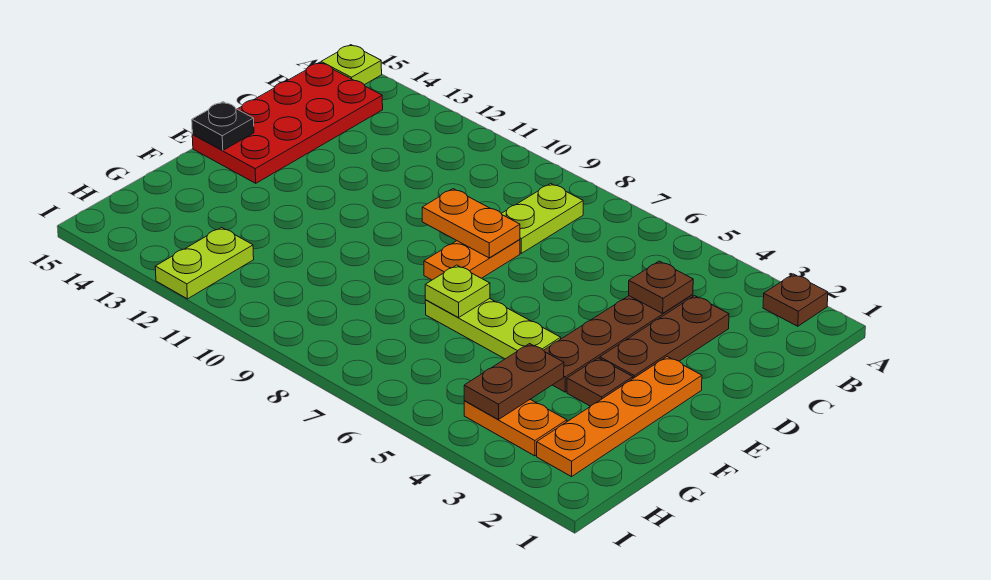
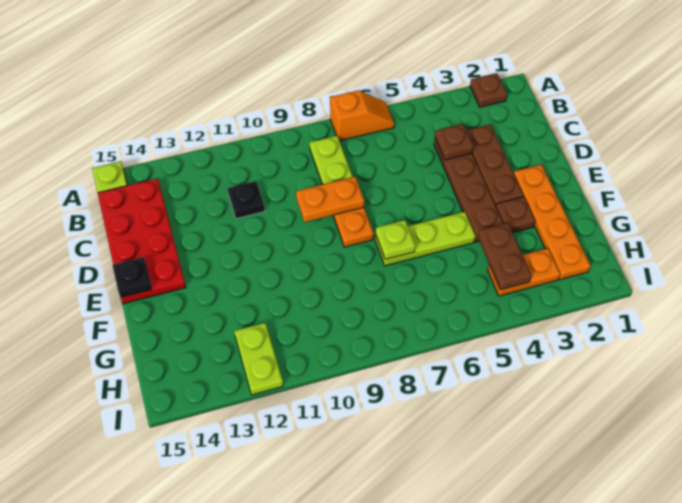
none -> orange slope A6:A7 level 1 top 7
none -> black plate C11 level 1

